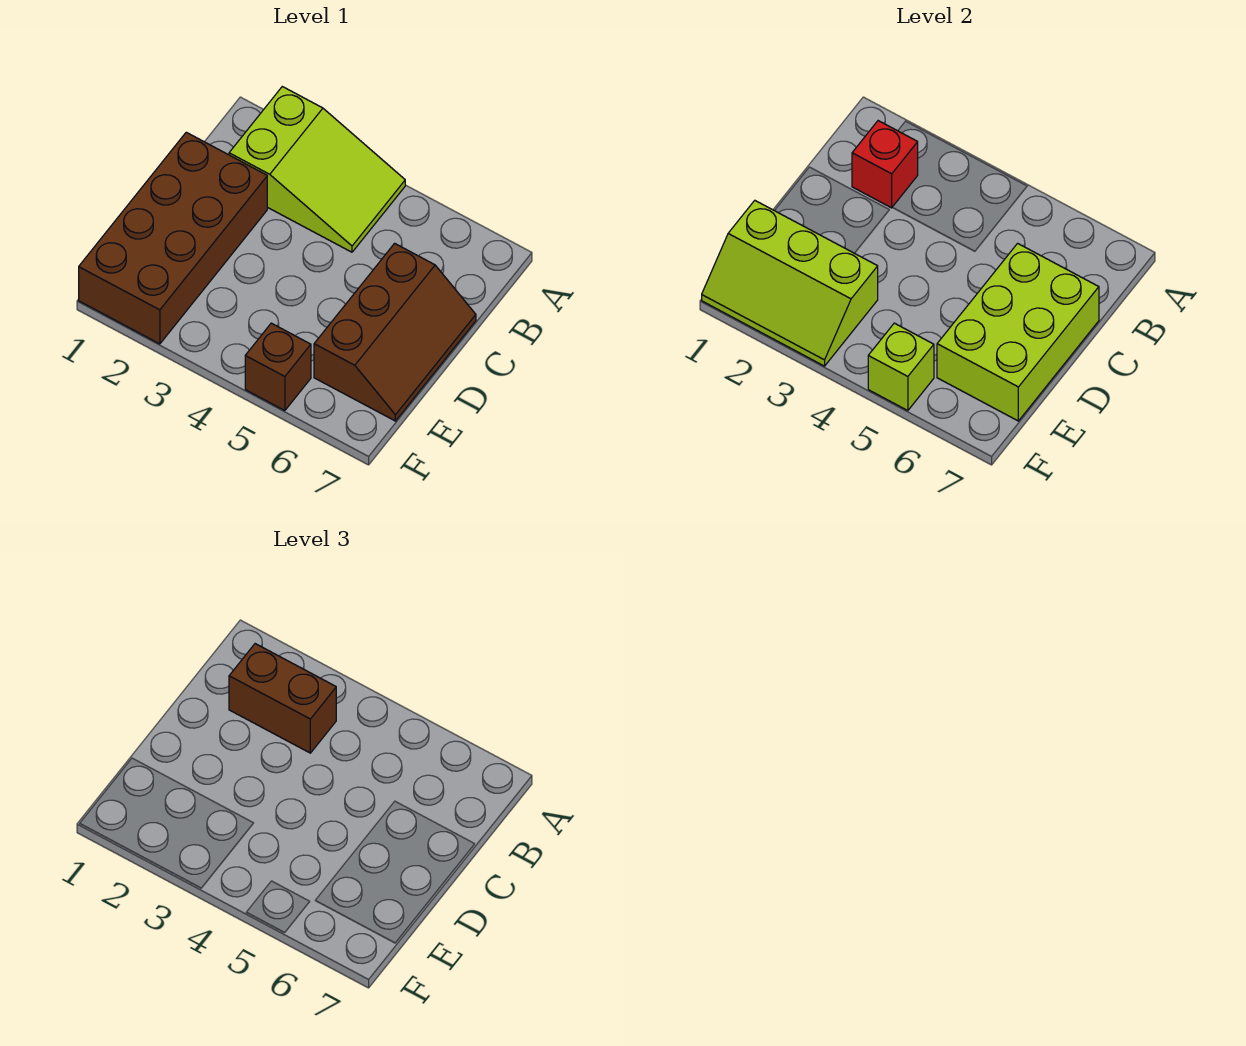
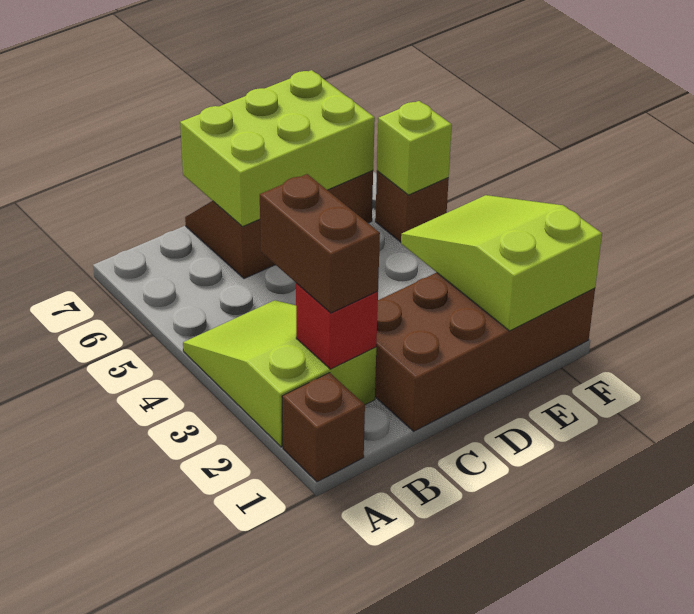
none -> brown brick A1 level 1
lime slope E1:F3 level 2 top E -> lime slope E1:F3 level 2 top 1

